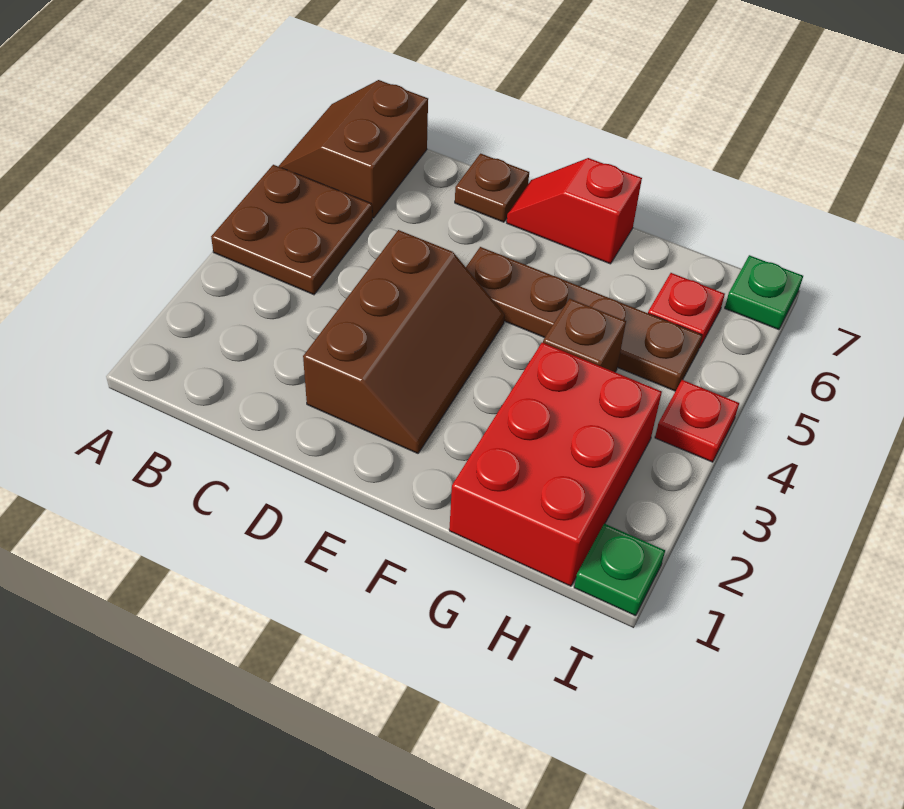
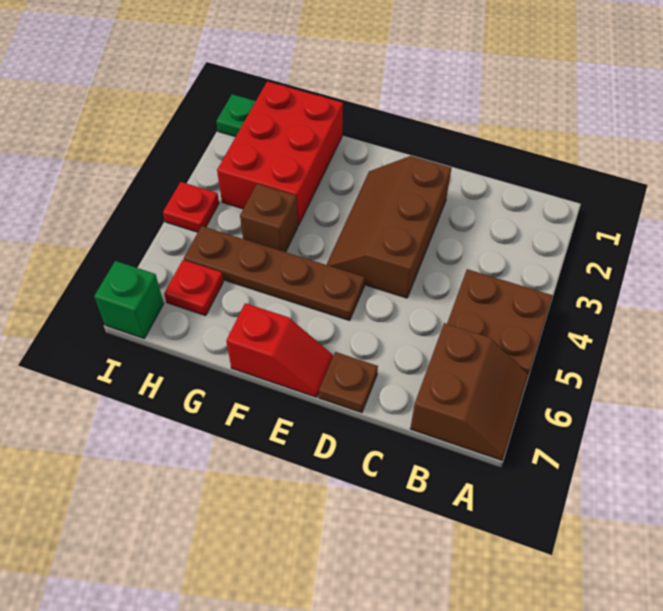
green plate I7 level 1 -> green brick I7 level 1

